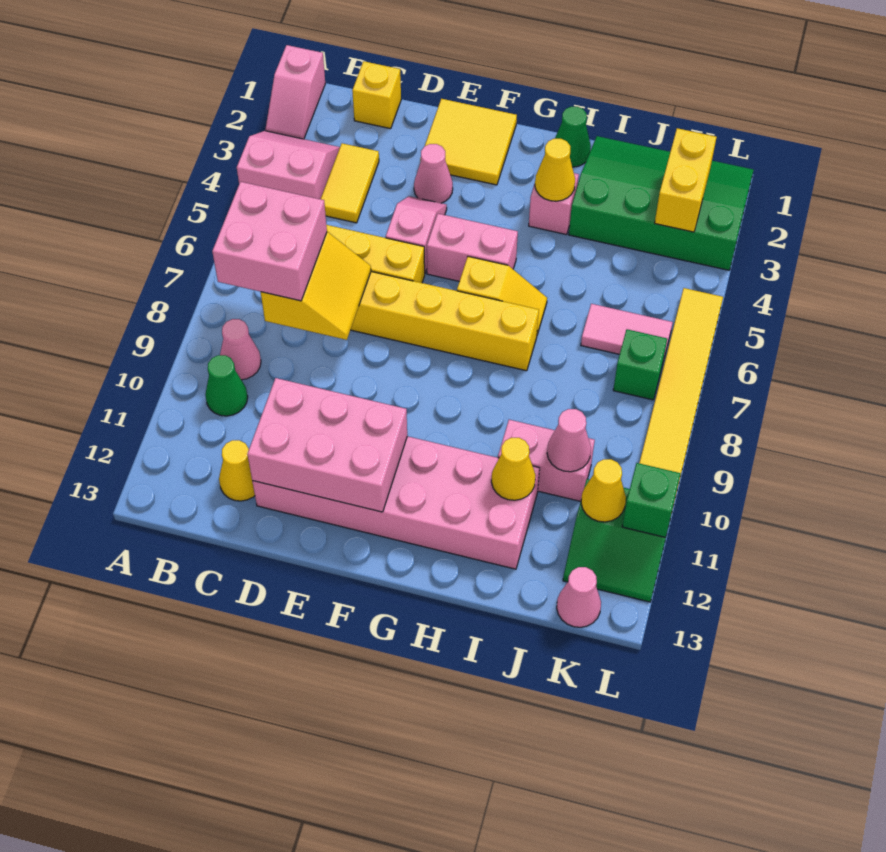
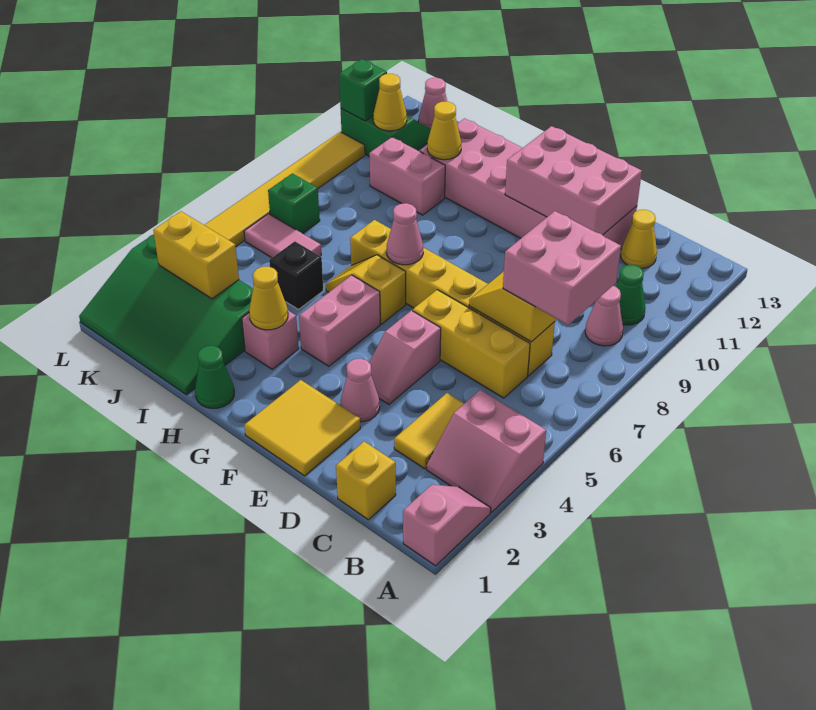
pink brick F5:G5 level 1 -> pink brick G4:G5 level 1
none -> black brick I5 level 1
pink cone J10 level 2 -> pink cone G7 level 2
yellow brick K2:K3 level 2 -> yellow brick J3:K3 level 2

